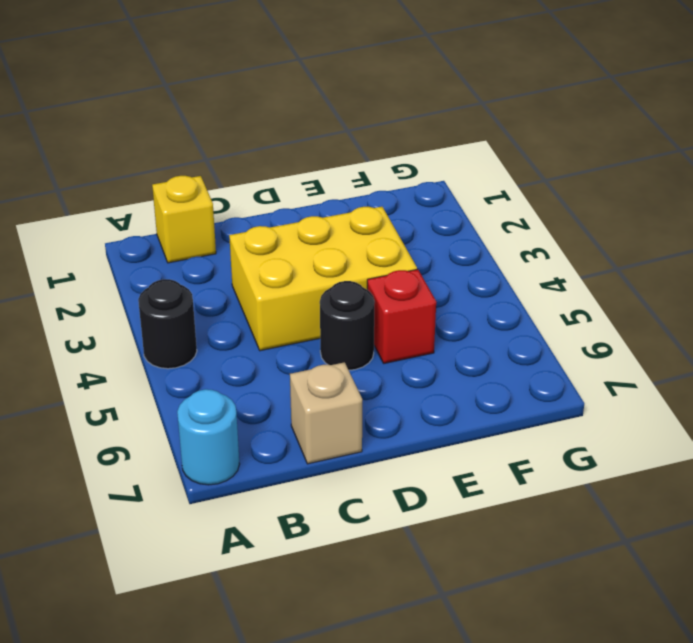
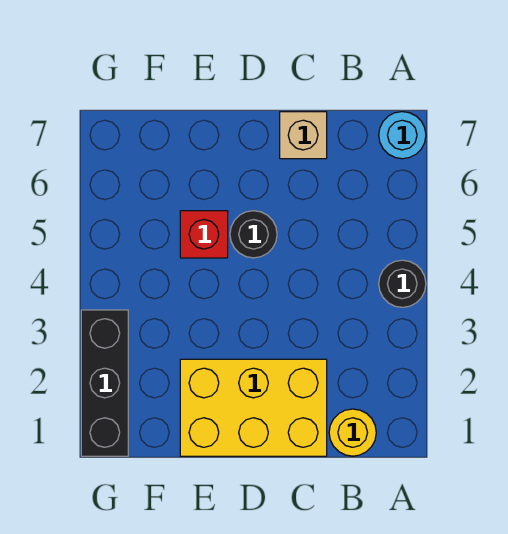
yellow brick B1 level 1 -> yellow round brick B1 level 1
yellow brick C3:E4 level 1 -> yellow brick C1:E2 level 1
none -> black brick G1:G3 level 1

